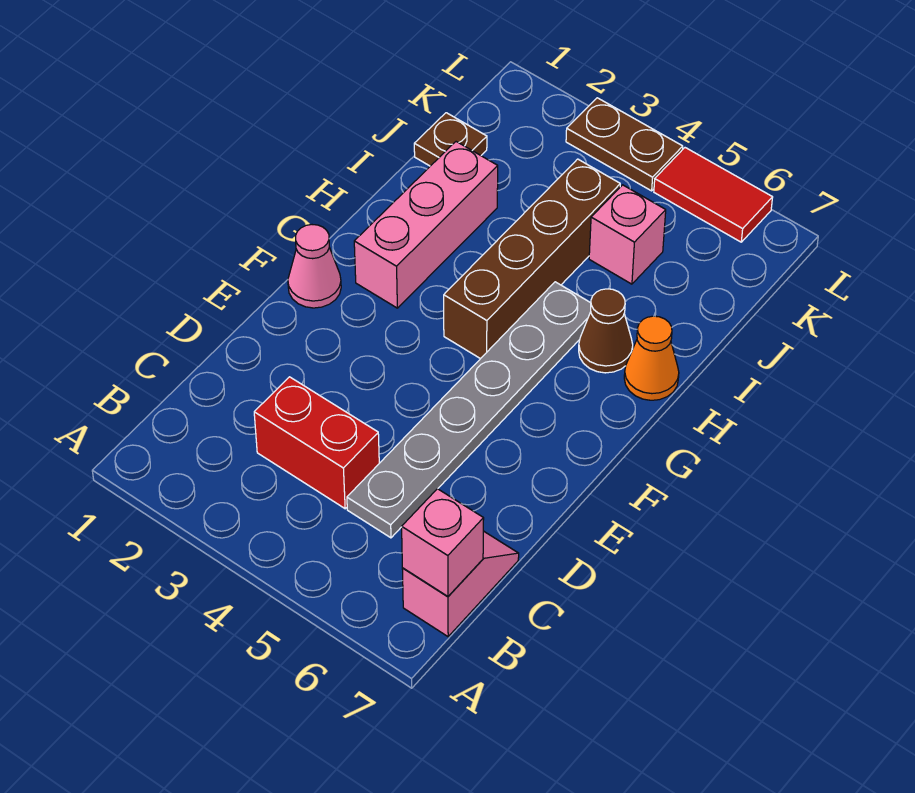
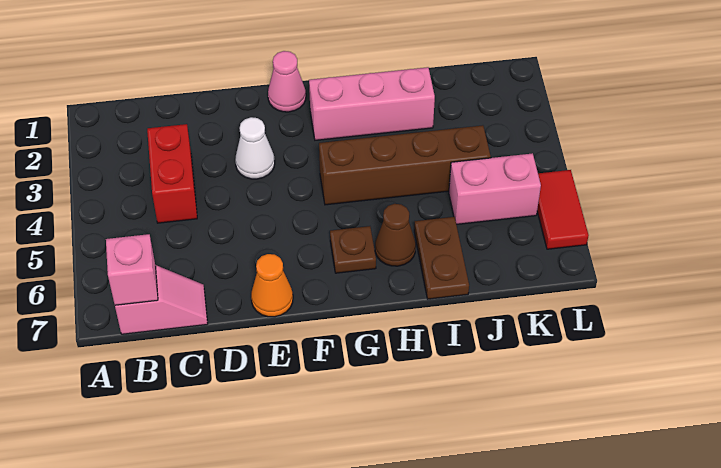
grey plate C5:H5 level 1 -> none
none -> white cone E3 level 1
orange cone H7 level 1 -> orange cone E7 level 1
brown plate J1 level 1 -> brown plate G6 level 1
pink brick J5 level 1 -> pink brick J5:K5 level 1
brown plate L3:L4 level 1 -> brown plate I6:I7 level 1

